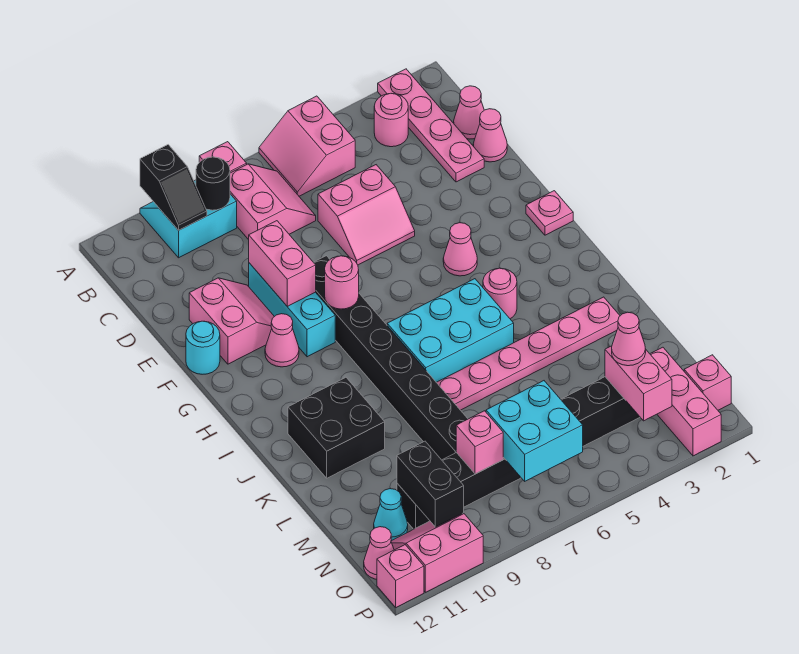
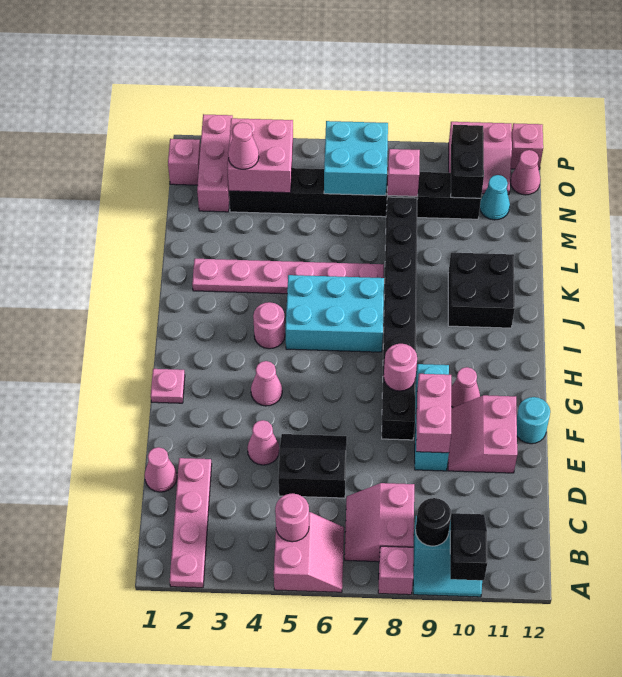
pink round brick B3 level 1 -> pink round brick B5 level 2
pink cone C1 level 1 -> pink cone E4 level 1
pink slope D5:E6 level 1 top D -> black slope D5:E6 level 1 top D
pink brick N3:O3 level 2 -> pink brick N3:O4 level 2

